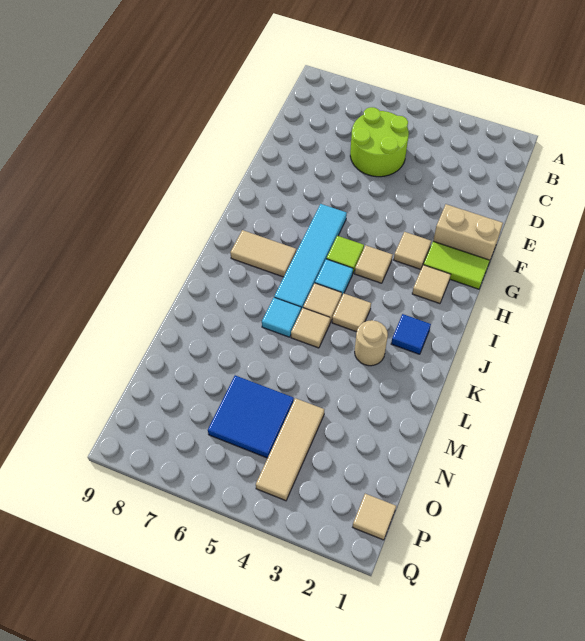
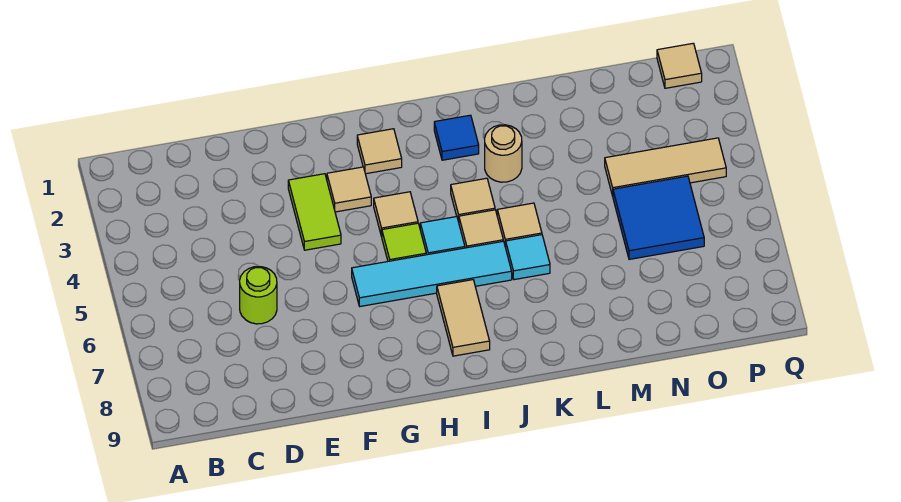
lime round brick C5:D6 level 1 -> lime round brick D6 level 1
tan brick F1:F2 level 1 -> none
lime tile G1:G2 level 1 -> lime tile F3:F4 level 1

